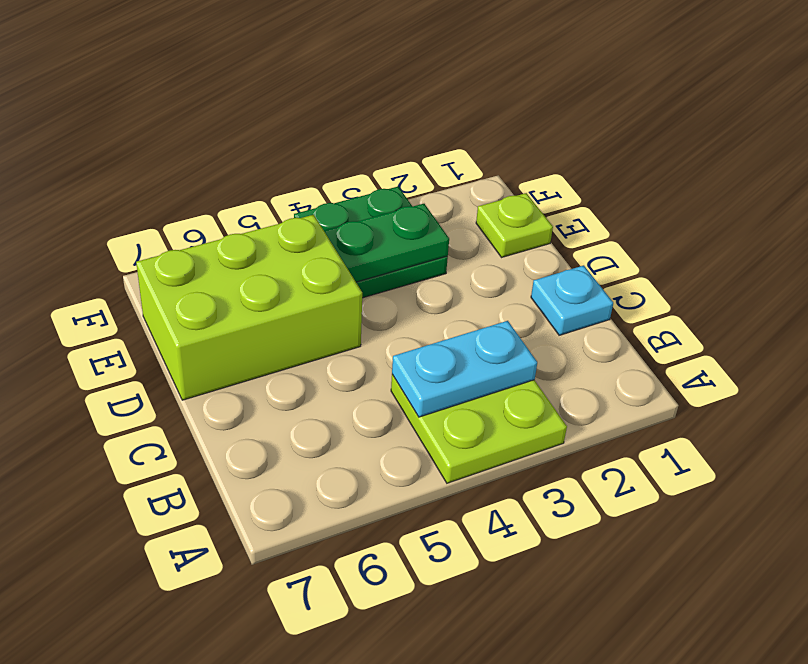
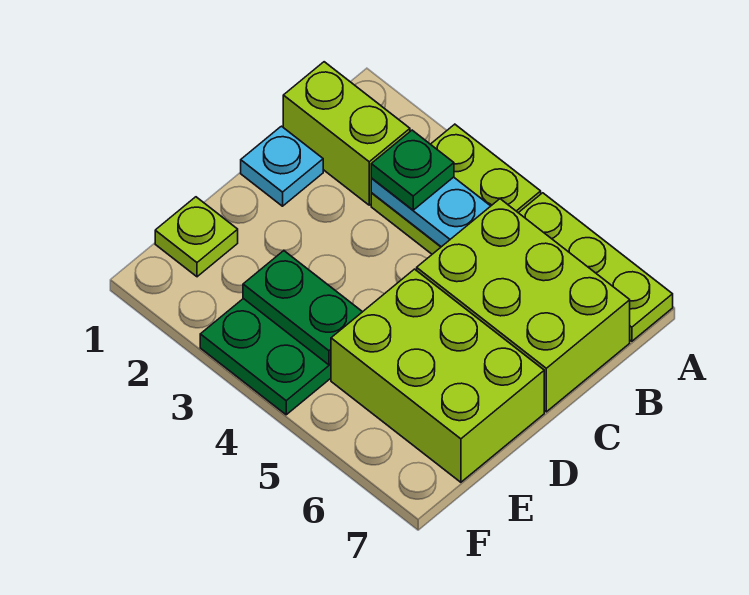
none -> lime plate A5:A7 level 1
none -> lime brick B1:B2 level 1
none -> green plate B3 level 3
none -> lime brick B5:C7 level 1

